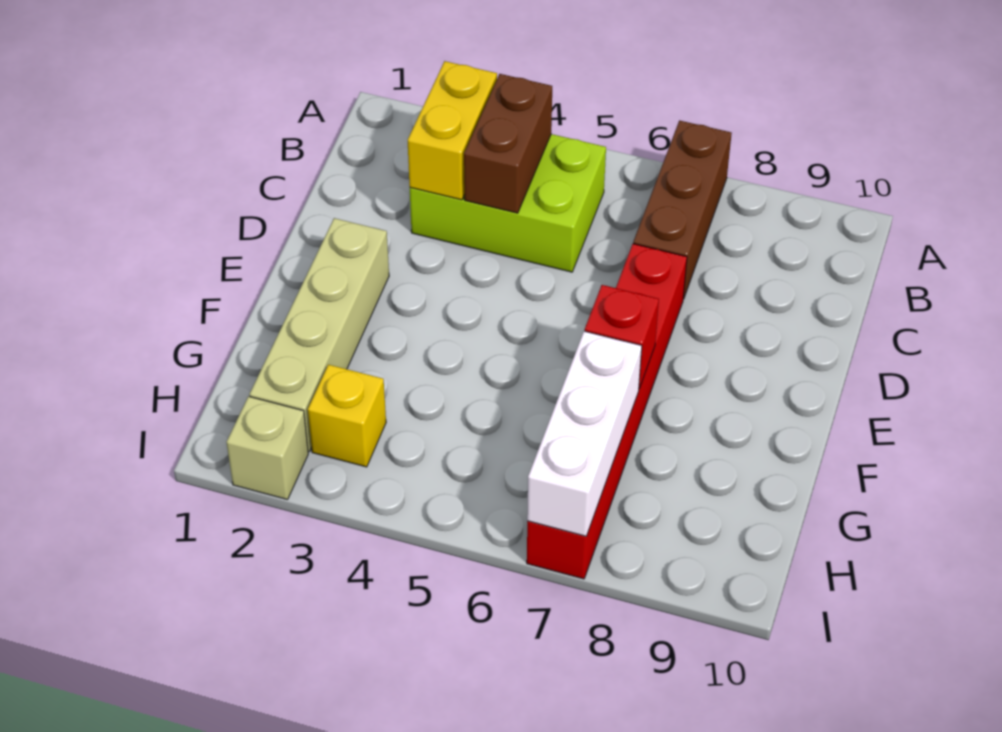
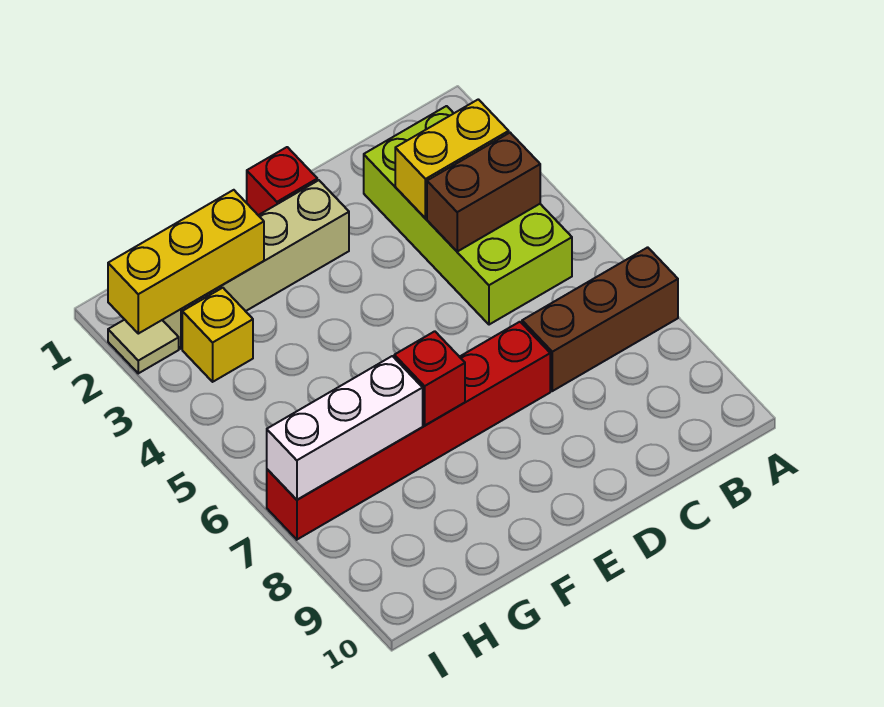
lime brick B3:C5 level 1 -> lime brick B2:C5 level 1
none -> red brick E1 level 1
none -> yellow brick G2:I2 level 2
tan brick I2 level 1 -> tan tile I2 level 1

